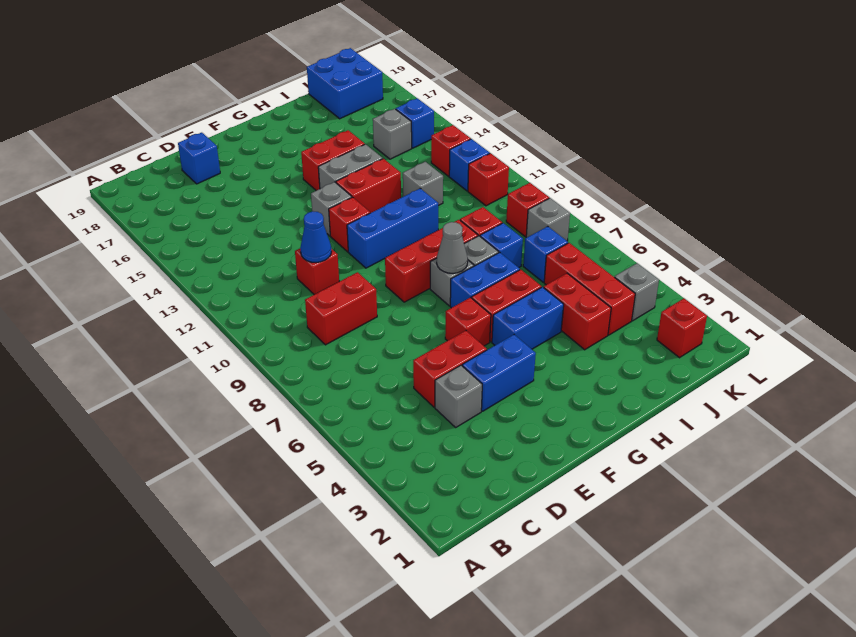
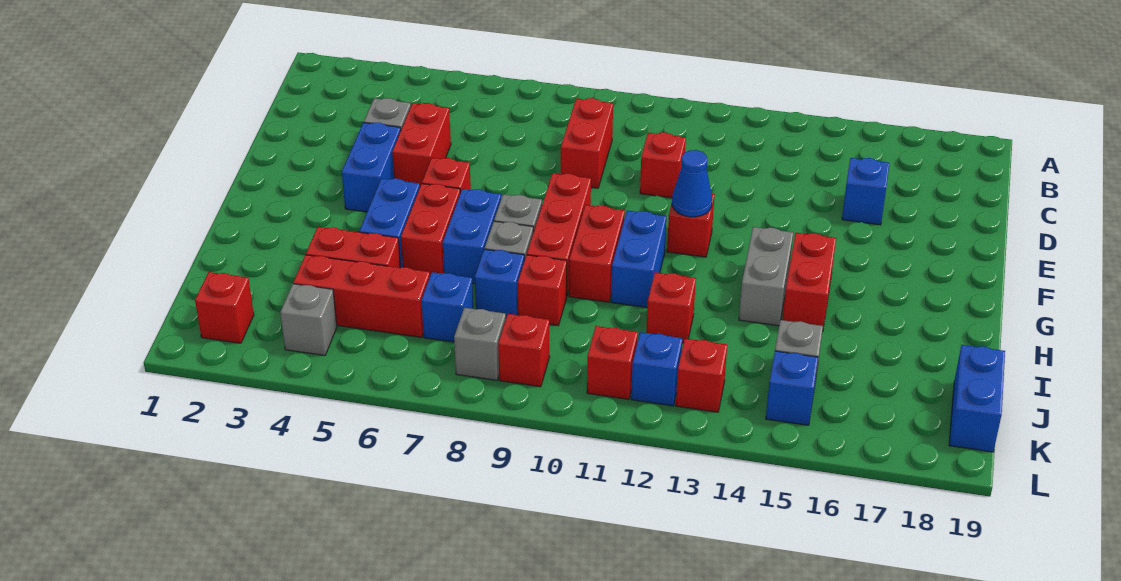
blue cone D11 level 2 -> blue cone F12 level 2
blue brick D18 level 1 -> blue brick D16 level 1
blue brick F11:H11 level 1 -> blue brick G11:H11 level 1
grey brick F13 level 1 -> none
grey cone G8 level 2 -> none
red brick G13:H13 level 1 -> red brick G10:H10 level 1
grey brick I12 level 1 -> red brick I12 level 1
blue brick J18:K19 level 1 -> blue brick J19:K19 level 1

